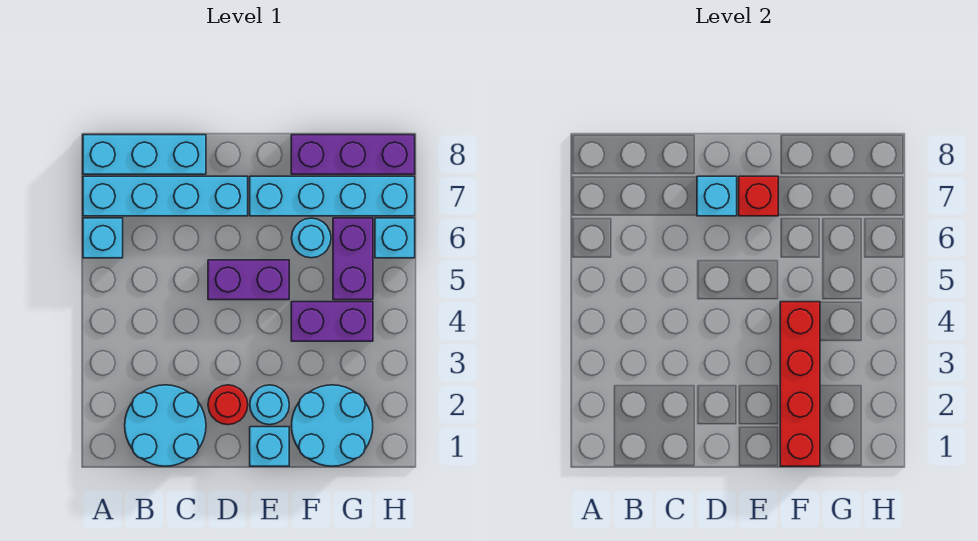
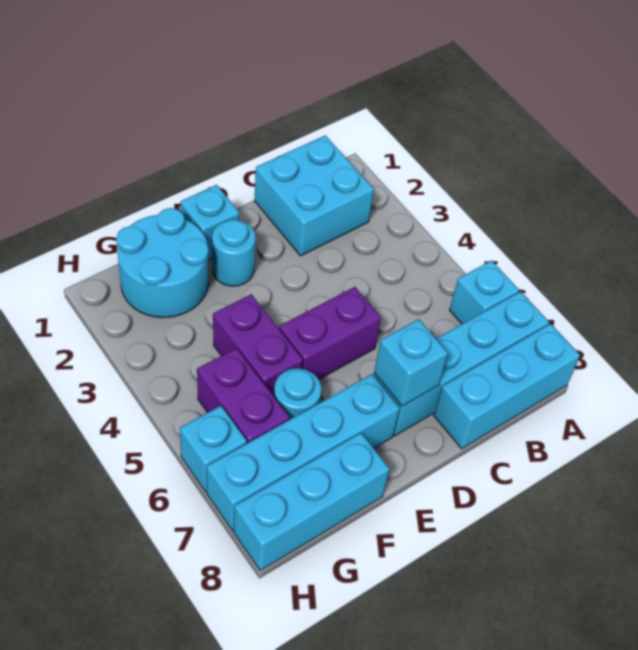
cyan round brick B1:C2 level 1 -> cyan brick B1:C2 level 1
red round brick D2 level 1 -> none
red brick E7 level 2 -> none
red brick F1:F4 level 2 -> none
purple brick F4:G4 level 1 -> purple brick F4:F5 level 1
purple brick F8:H8 level 1 -> cyan brick F8:H8 level 1

